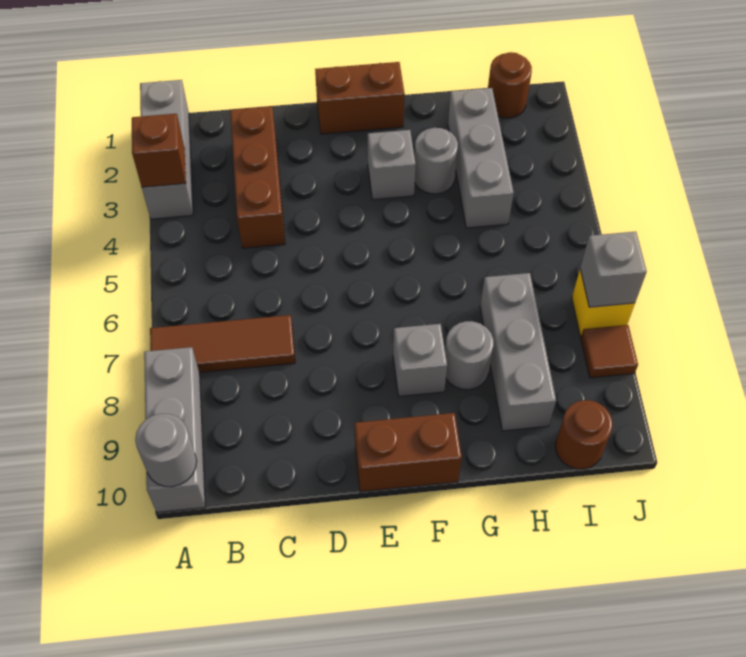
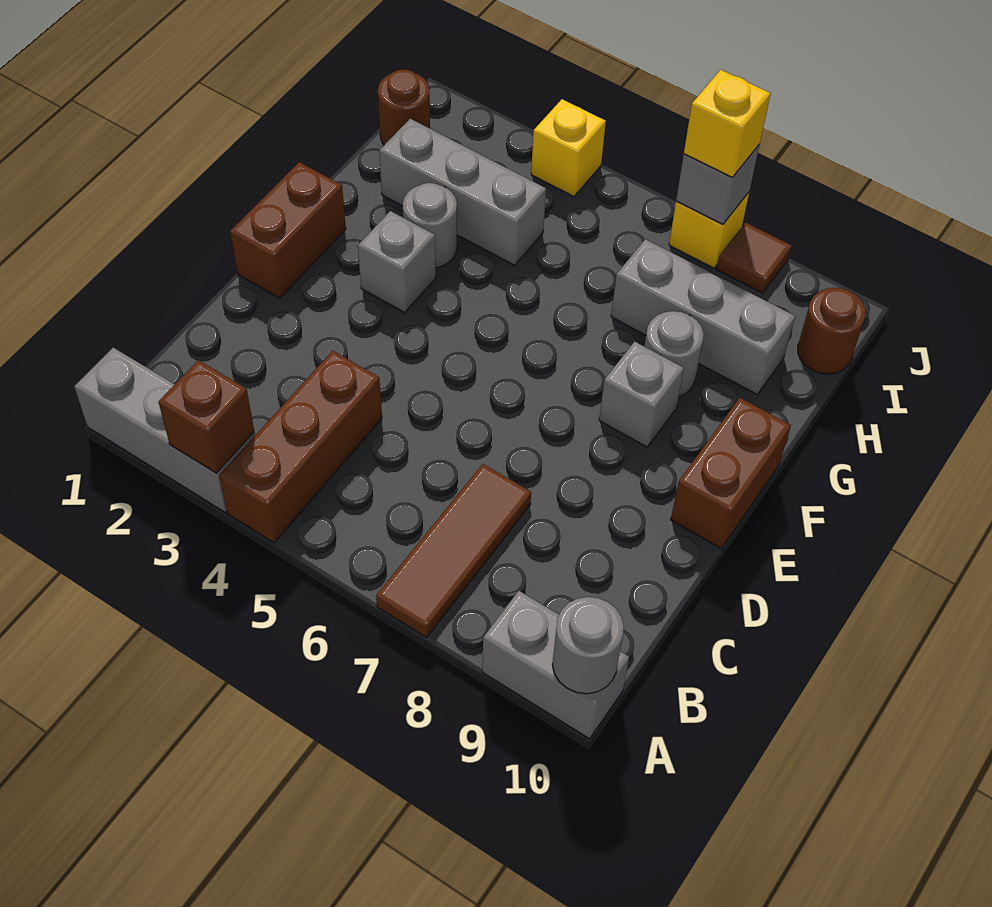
grey brick A8:A10 level 1 -> grey brick A9:A10 level 1
brown brick C2:C4 level 1 -> brown brick A4:C4 level 1
none -> yellow brick J4 level 1
none -> yellow brick J7 level 3

